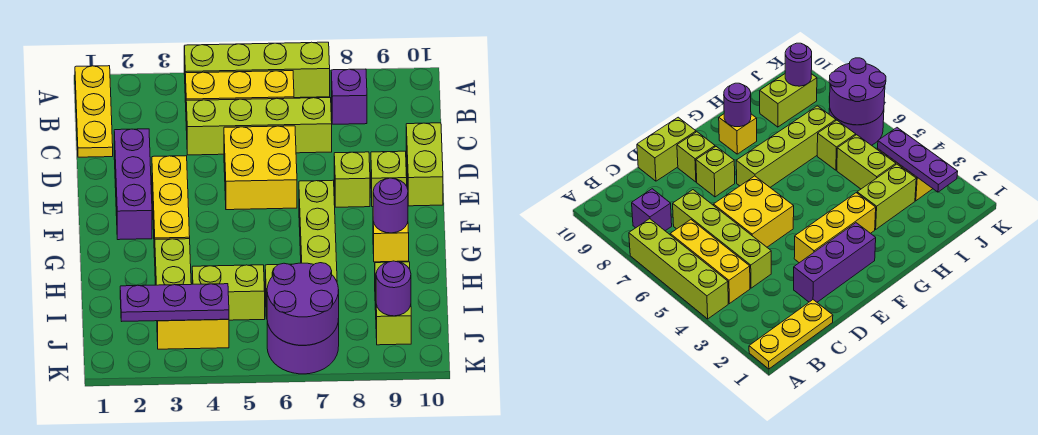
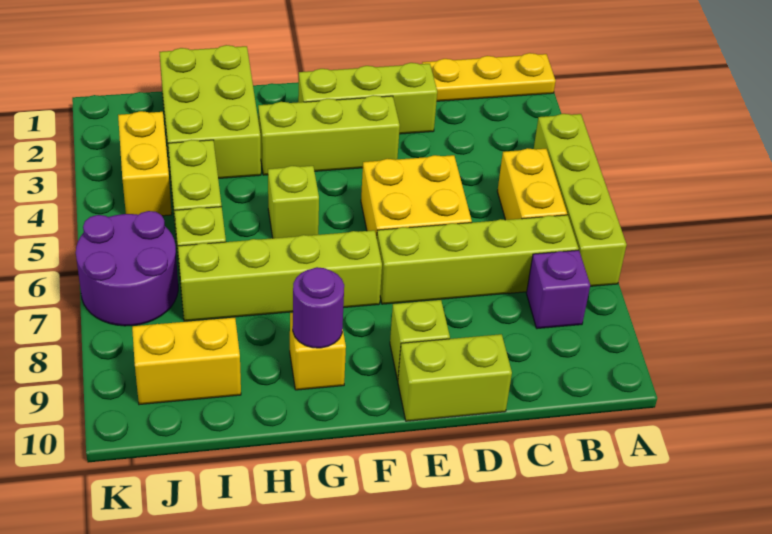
yellow brick B4:B6 level 1 -> yellow brick B5:B6 level 1
lime brick C4:C7 level 1 -> lime brick B7:E7 level 1
purple brick D2:F2 level 1 -> lime brick D2:F2 level 1
yellow brick E3:G3 level 1 -> lime brick E3:G3 level 1
lime brick E8 level 1 -> lime brick G5 level 1
lime brick H3:I3 level 1 -> lime brick H1:I3 level 1
lime brick I9:J9 level 1 -> yellow brick I9:J9 level 1
purple plate J2:J4 level 2 -> none
purple round brick J6:K7 level 2 -> none
purple round brick J9 level 2 -> none

